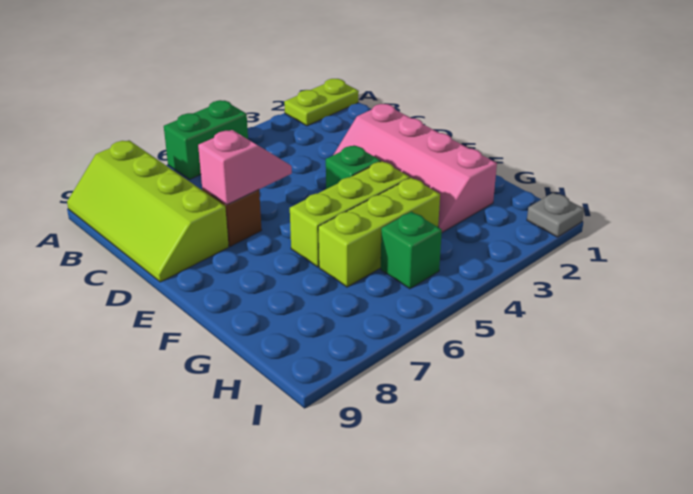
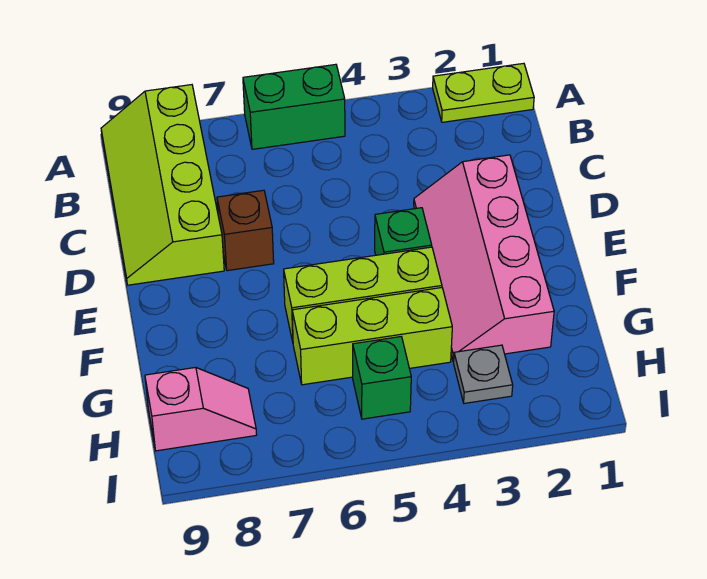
pink slope D6:D7 level 2 top 7 -> pink slope H8:H9 level 1 top 9
grey plate I1 level 1 -> grey plate H3 level 1

